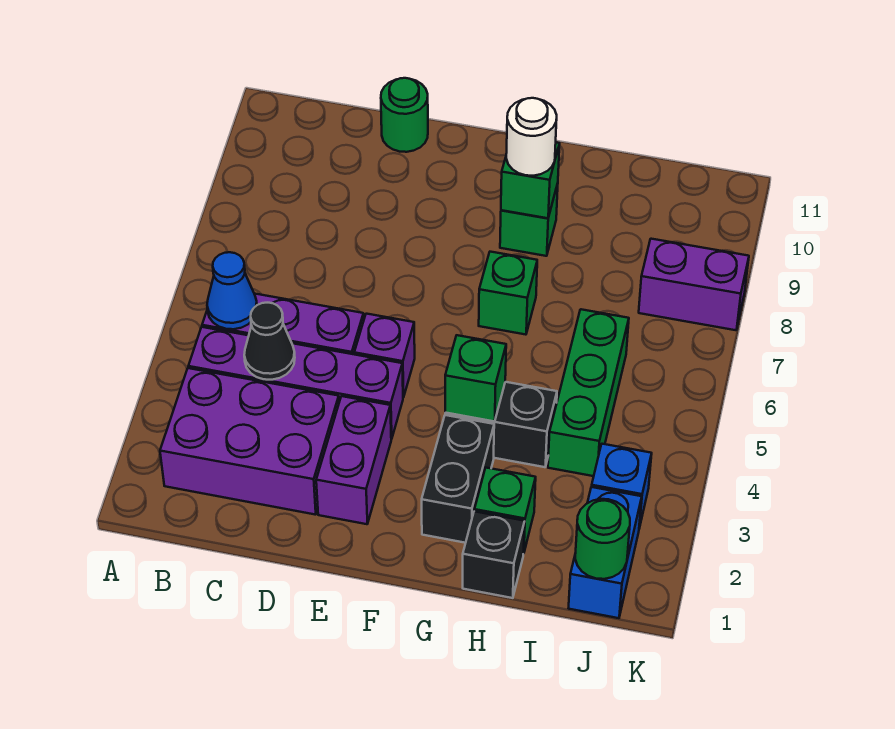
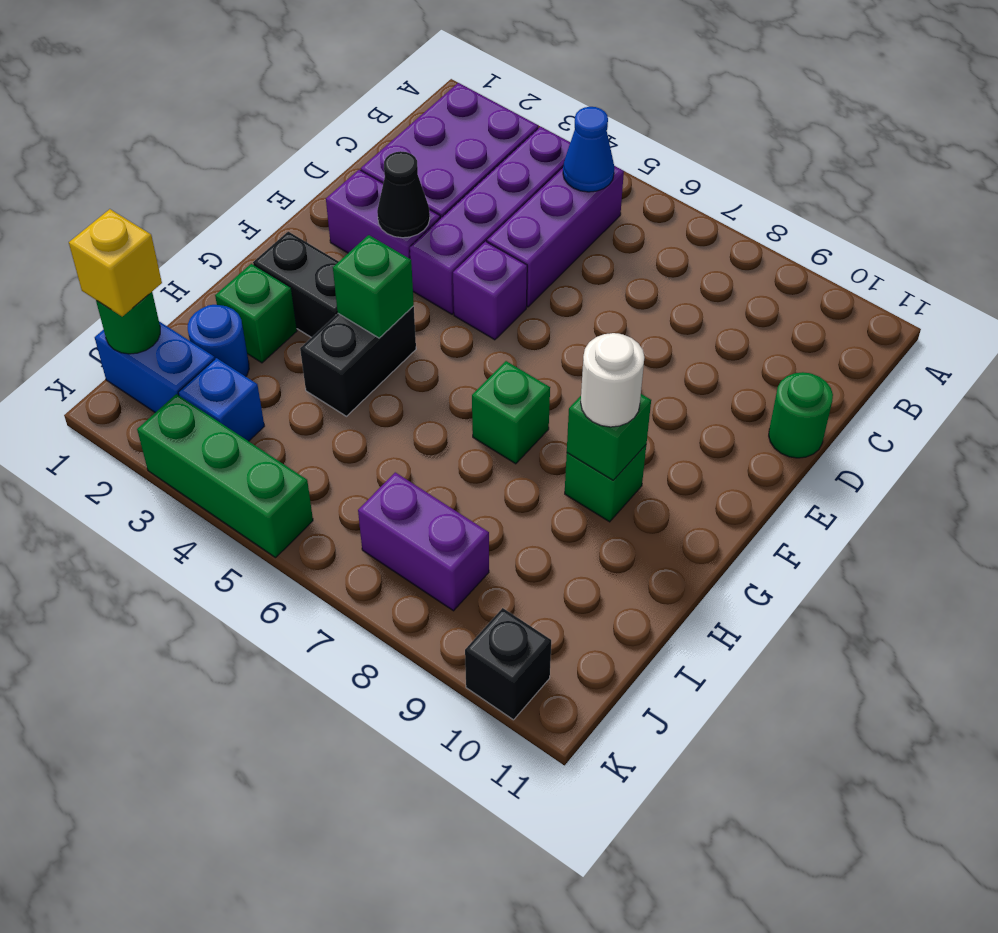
black cone C4 level 2 -> black cone E3 level 2
black brick H1 level 1 -> black brick K10 level 1
none -> blue round brick I2 level 1
green brick I4:I6 level 1 -> green brick K3:K5 level 1
none -> yellow brick J1 level 3
purple brick J8:K8 level 1 -> purple brick J7:J8 level 1

